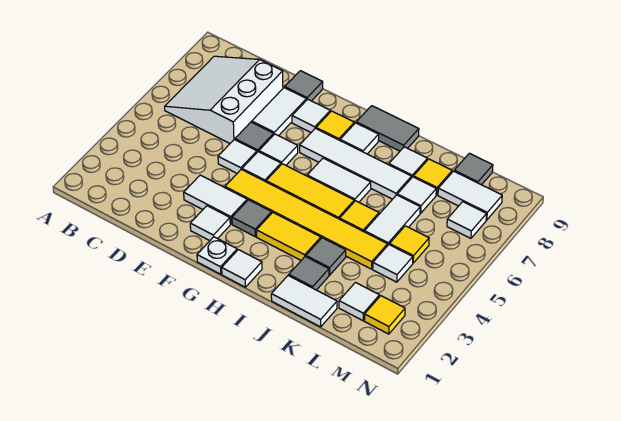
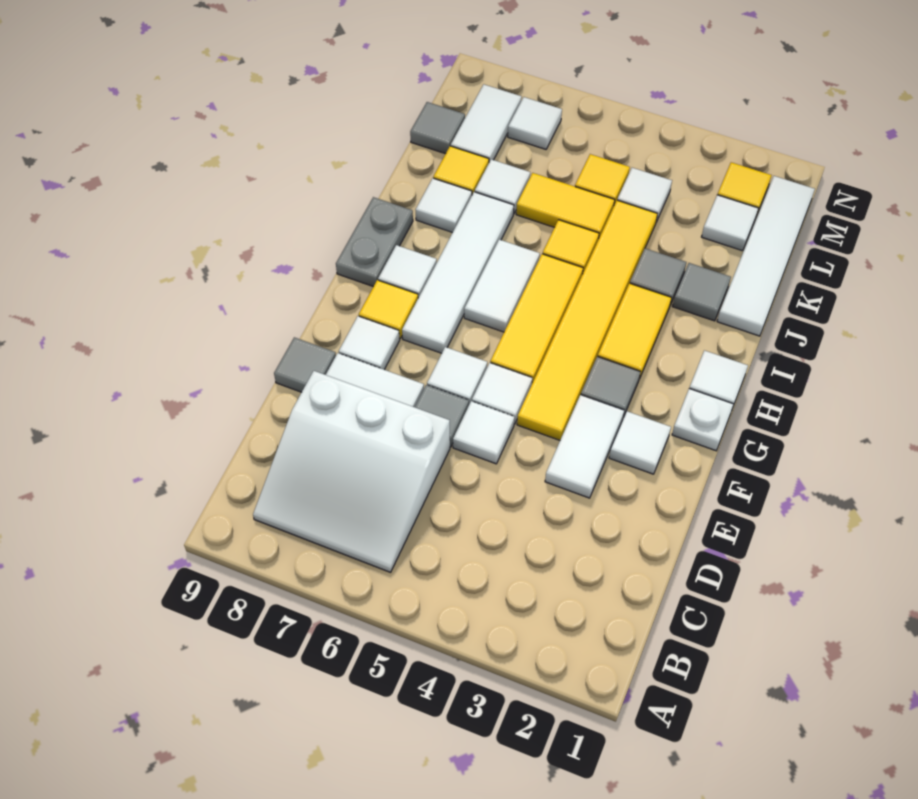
grey tile H9:I9 level 1 -> grey plate H9:I9 level 1
white tile J1:K1 level 1 -> white tile J1:M1 level 1
white tile K5:K6 level 1 -> yellow tile K5:K6 level 1

